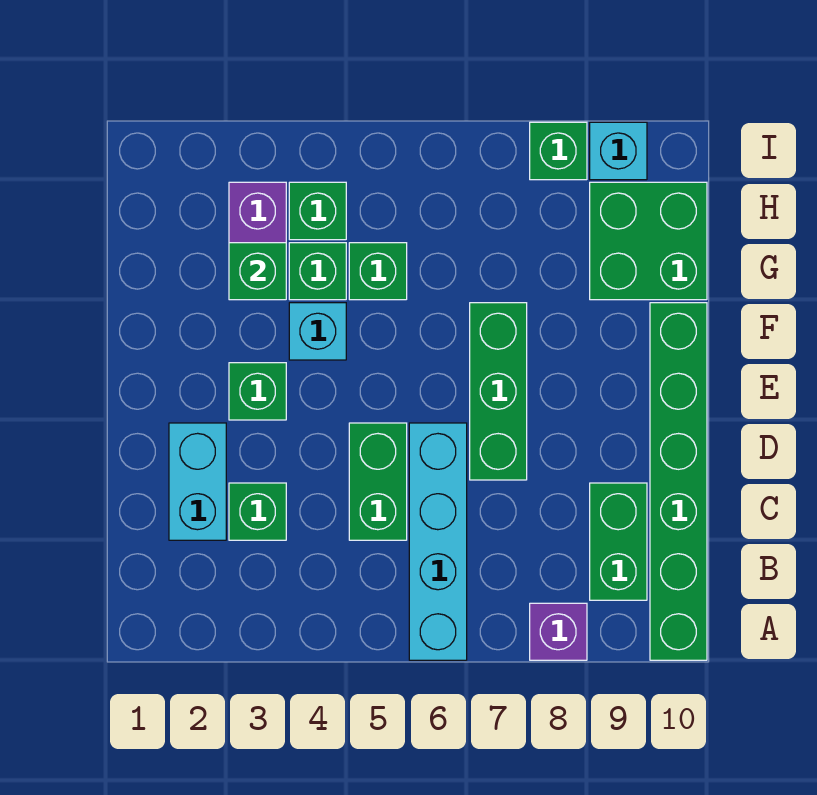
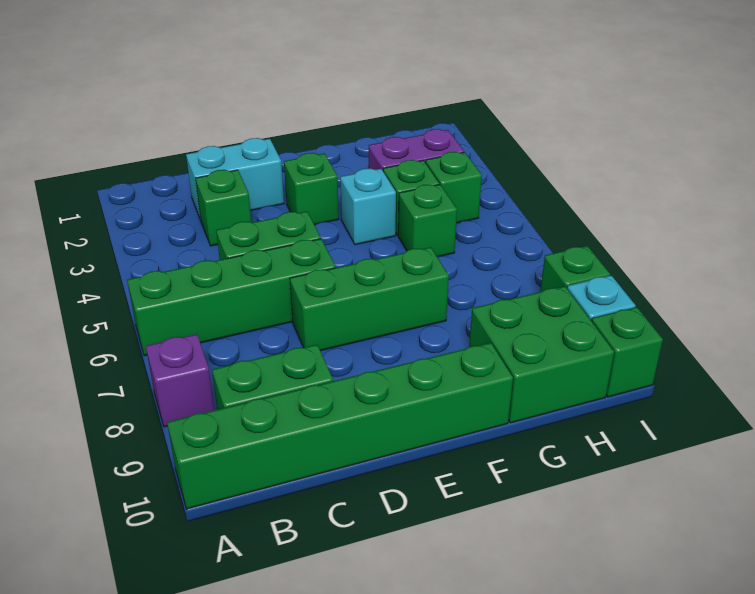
cyan brick A6:D6 level 1 -> green brick A6:D6 level 1
green brick G3 level 2 -> green brick I10 level 1

